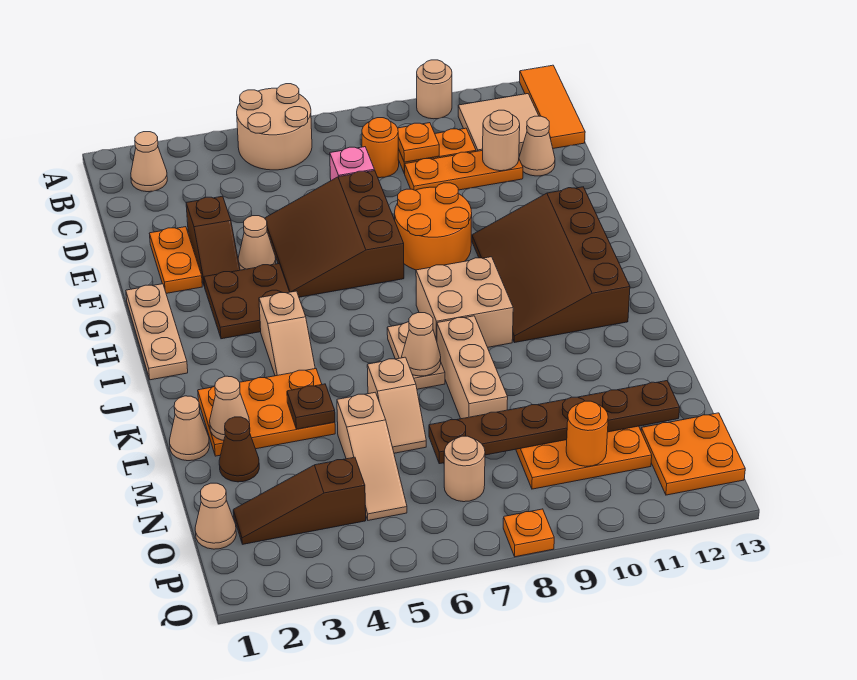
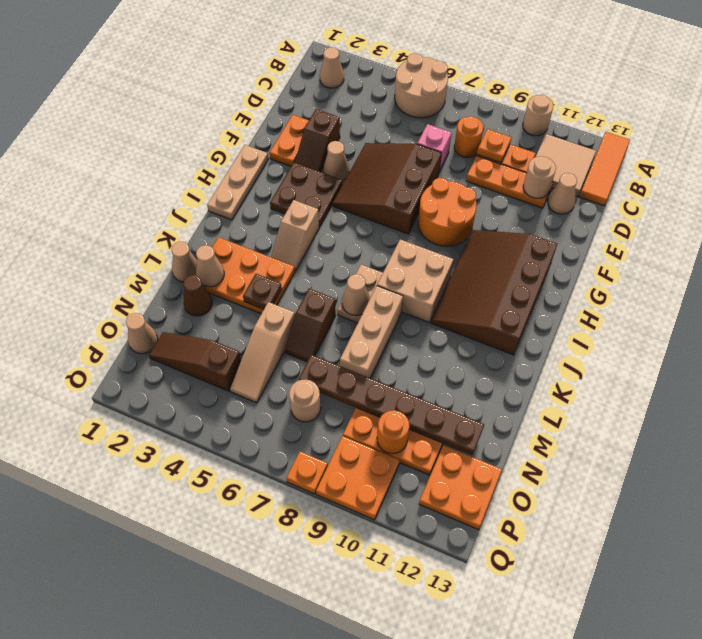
tan slope L6:M6 level 1 top L -> brown slope L6:M6 level 1 top L
none -> orange plate P9:Q10 level 1

